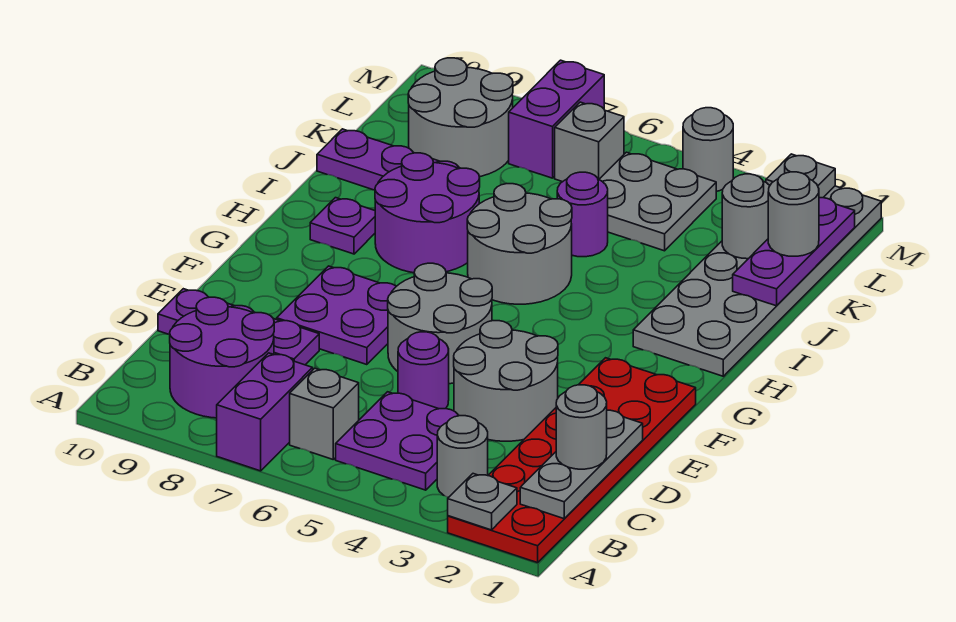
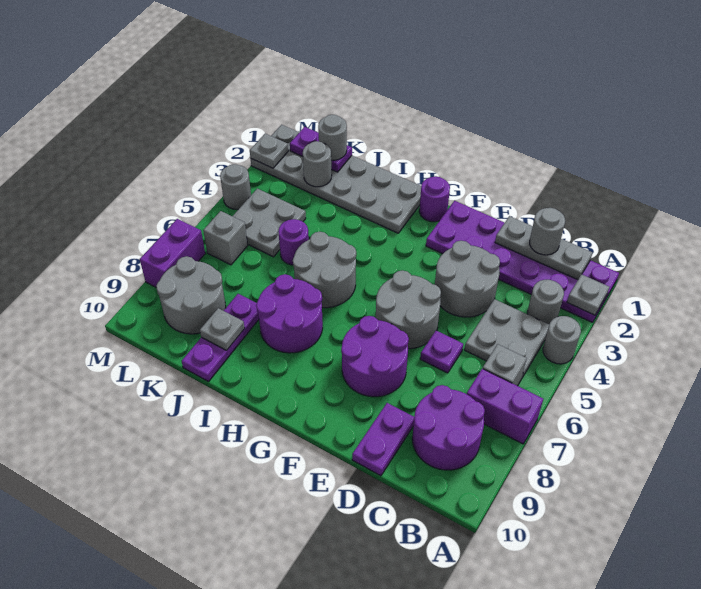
red plate A1:F2 level 1 -> purple plate A1:F2 level 1
none -> grey round brick A4 level 1
purple plate B4:C5 level 1 -> grey plate B4:C5 level 1
purple round brick D5 level 1 -> purple round brick G1 level 1
purple plate D8:D10 level 1 -> purple plate D9:D10 level 1
purple plate E7:F8 level 1 -> purple round brick E7:F8 level 1
purple plate H9 level 1 -> purple plate D6 level 1
purple plate J1:L1 level 2 -> purple plate K1:L1 level 2
none -> grey plate J9 level 2
purple brick L7:M7 level 1 -> purple brick M7:M8 level 1

